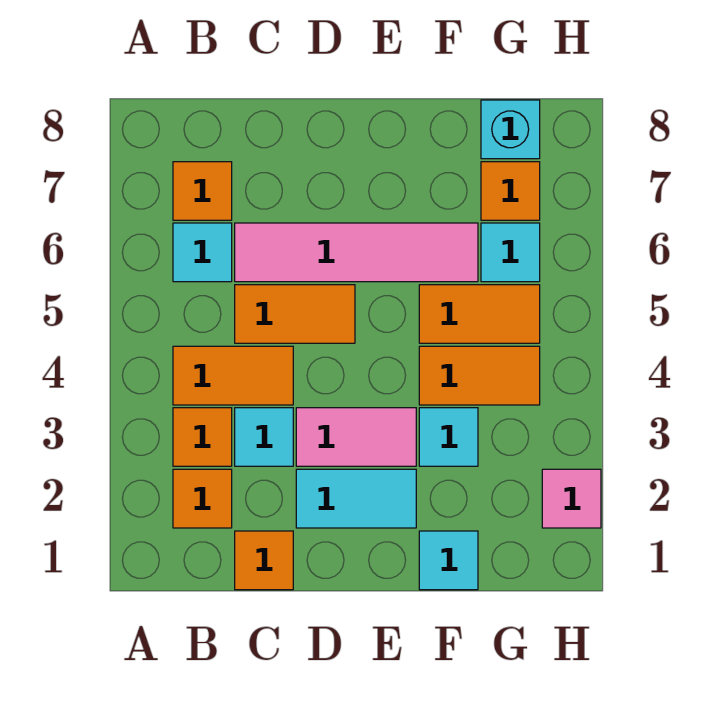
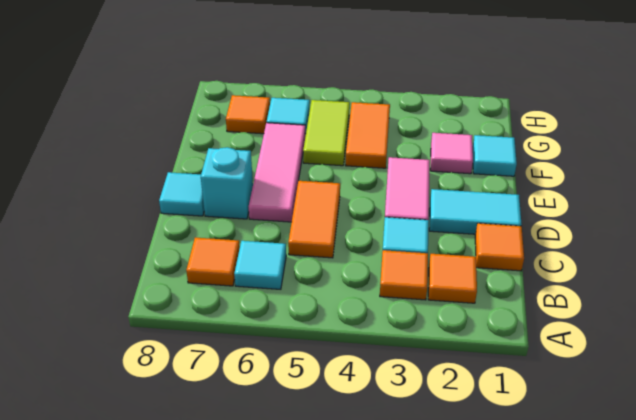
orange tile B4:C4 level 1 -> none
pink tile C6:F6 level 1 -> pink tile D6:F6 level 1
cyan tile D2:E2 level 1 -> cyan tile D1:D2 level 1
cyan tile F3 level 1 -> cyan tile D8 level 1
orange tile F5:G5 level 1 -> lime tile F5:G5 level 1
cyan brick G8 level 1 -> cyan brick D7 level 1
pink tile H2 level 1 -> pink tile F2 level 1

